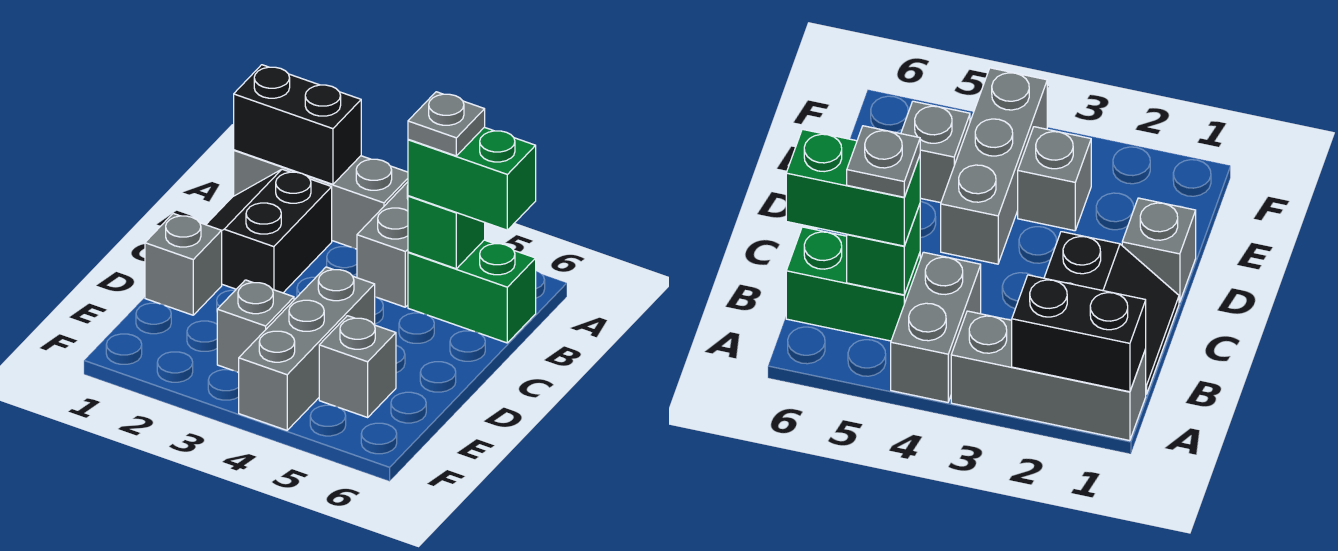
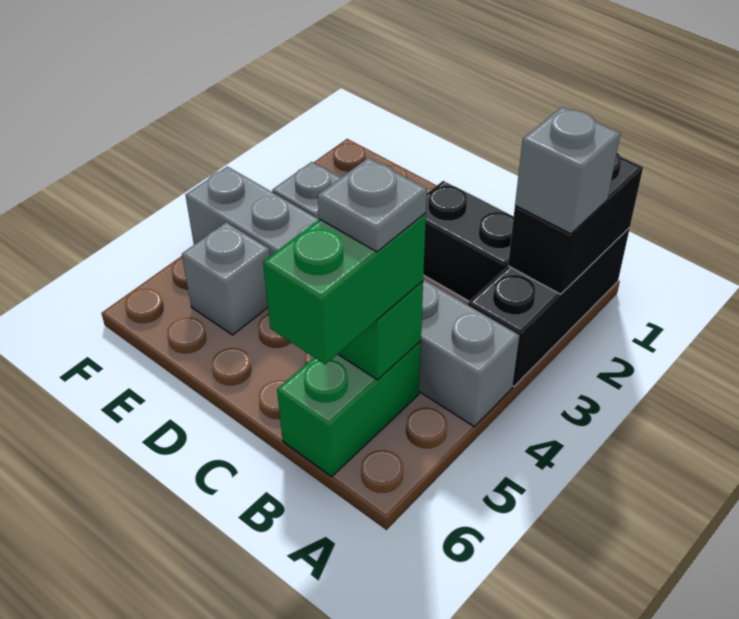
grey brick A1:A3 level 1 -> black brick A1:A3 level 1
grey brick D1 level 1 -> grey brick A2 level 3

